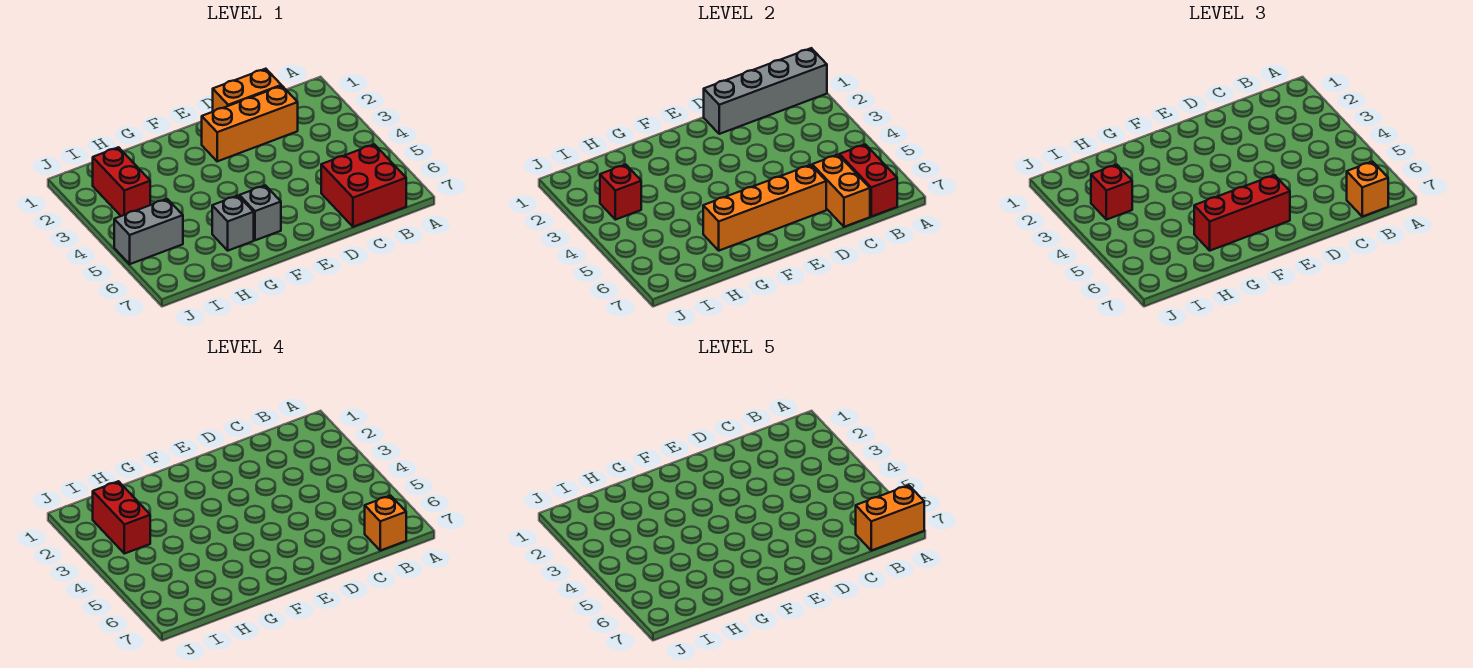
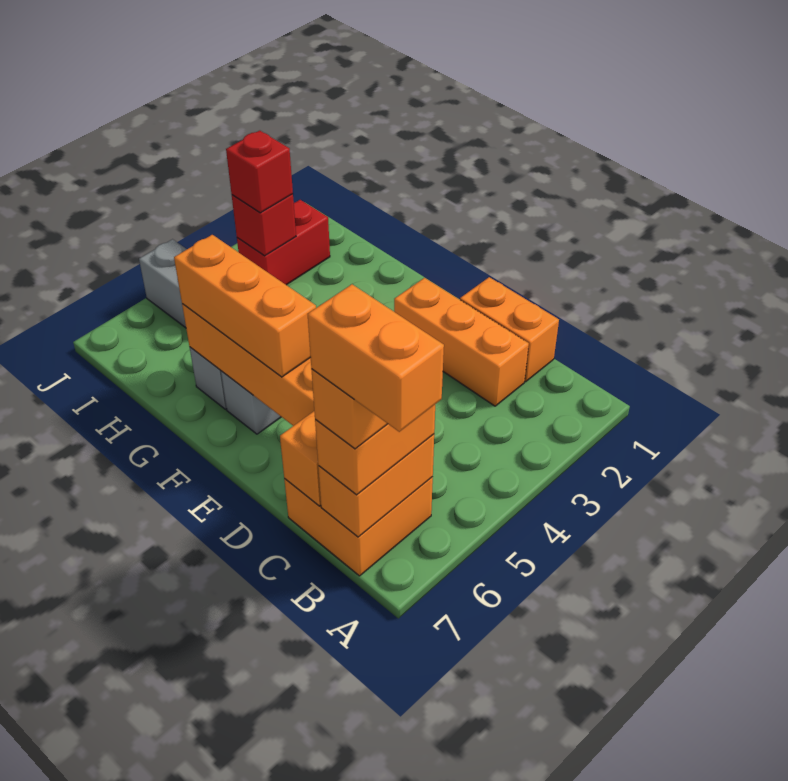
grey brick A1:D1 level 2 -> none
red brick B6:C7 level 1 -> orange brick B6:C7 level 1
red brick B6:B7 level 2 -> orange brick B6:B7 level 2
orange brick B7 level 3 -> orange brick B6:B7 level 3
red brick E6:G6 level 3 -> orange brick E6:G6 level 3
red brick I2:I3 level 4 -> none

